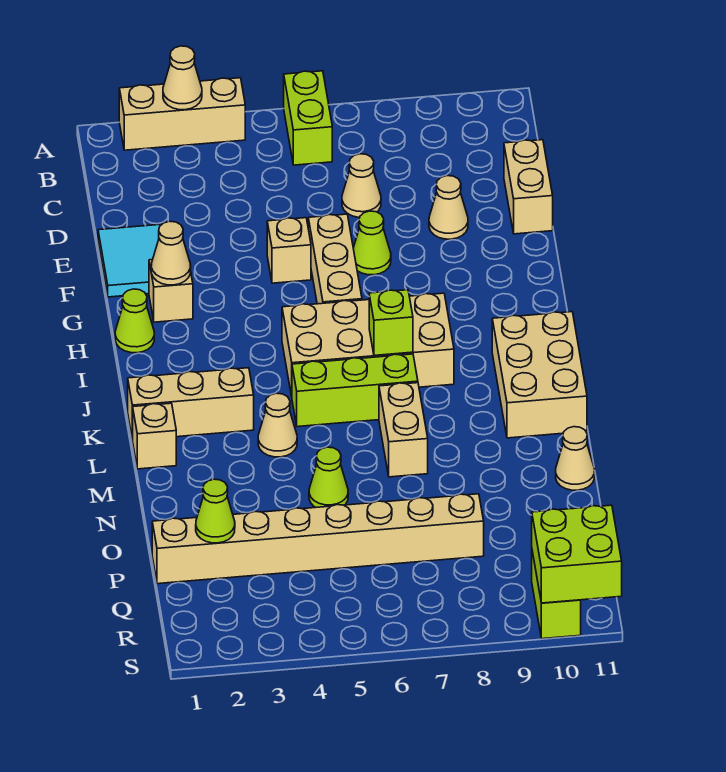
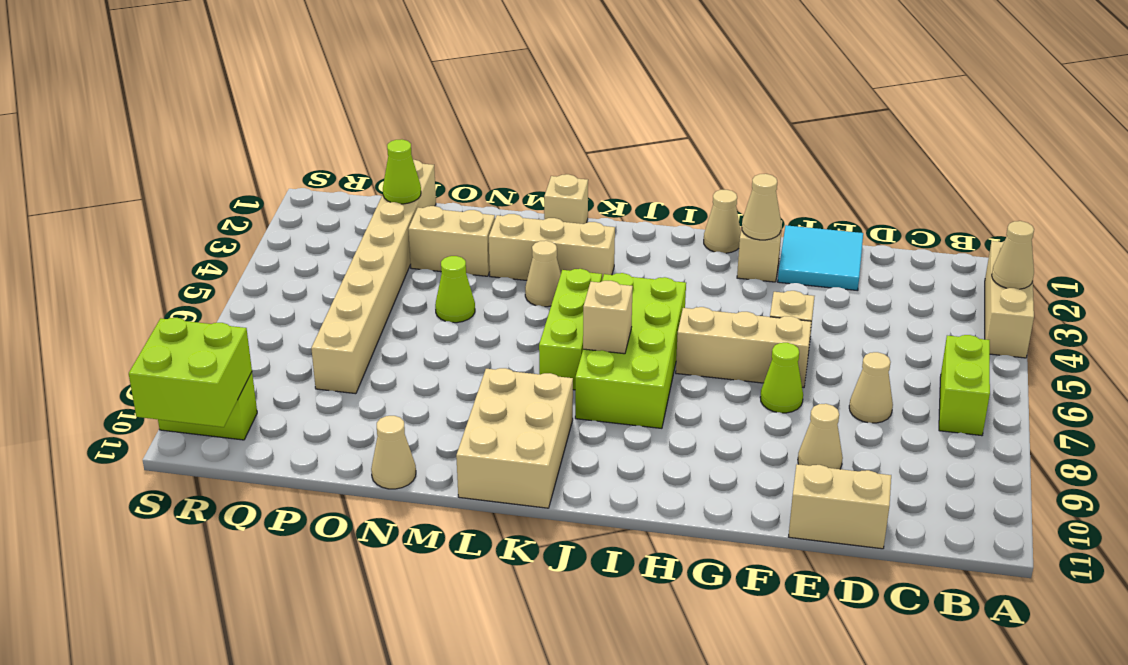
lime brick A6:B6 level 1 -> lime brick B6:B7 level 1
lime cone H1 level 1 -> tan cone H1 level 1
tan brick I5:J8 level 1 -> lime brick I5:J8 level 1
lime brick J7 level 2 -> tan brick J7 level 2
tan brick J10:L11 level 1 -> tan brick K9:L11 level 1
tan brick K1:K3 level 1 -> tan brick K3:M3 level 1
tan brick L7:M7 level 1 -> tan brick N3:O3 level 1

